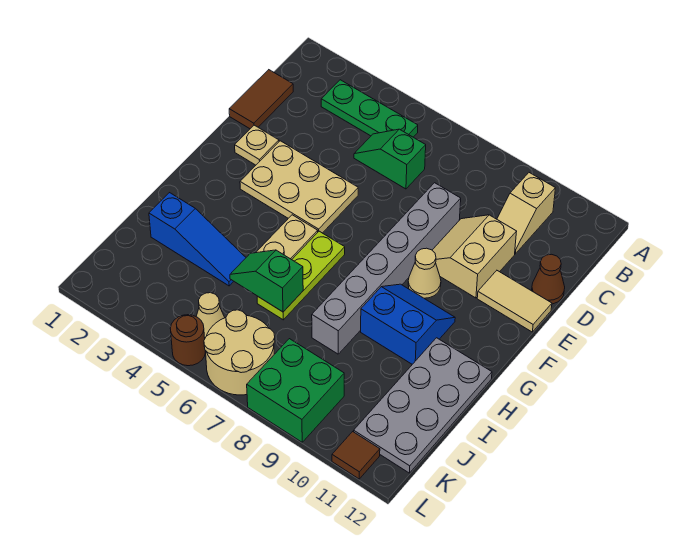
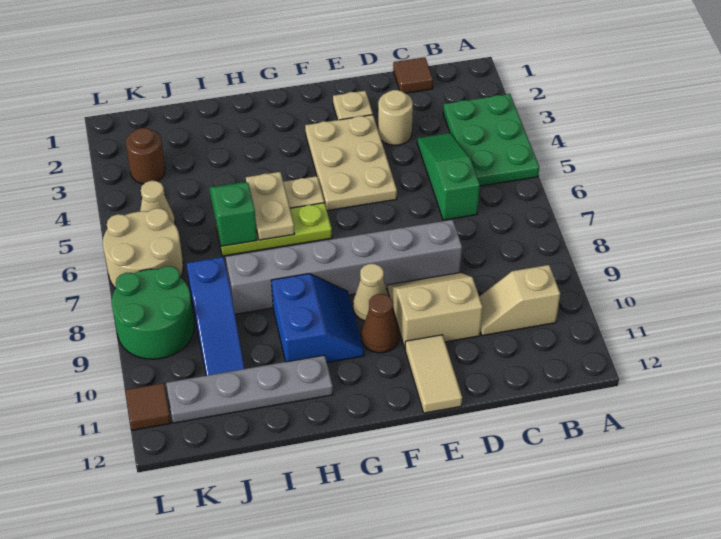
green plate B3:B5 level 1 -> green plate A3:B5 level 1
brown tile C1:D1 level 1 -> brown tile C1 level 1
green slope C5:C6 level 1 top 6 -> green slope C4:C6 level 1 top 6
none -> tan round brick D3 level 1
brown cone D12 level 1 -> brown cone F10 level 1
none -> tan plate H5:H6 level 2
grey plate H11:K12 level 1 -> grey plate H11:K11 level 1
blue slope I2:I4 level 1 top 2 -> blue slope J8:J10 level 1 top 8
green brick K8:L9 level 1 -> green round brick K8:L9 level 1
brown round brick L5 level 1 -> brown round brick K3 level 1

